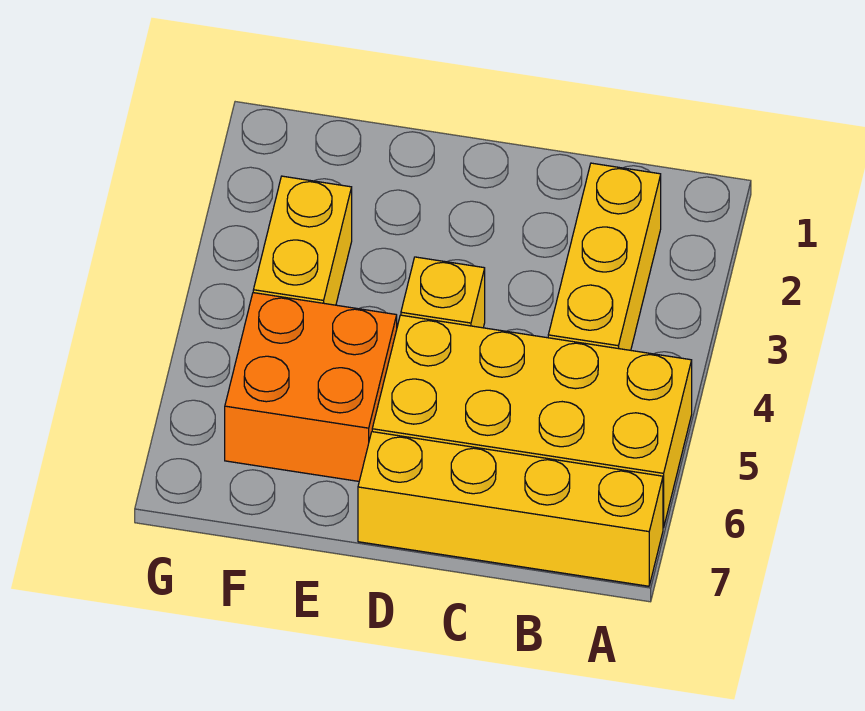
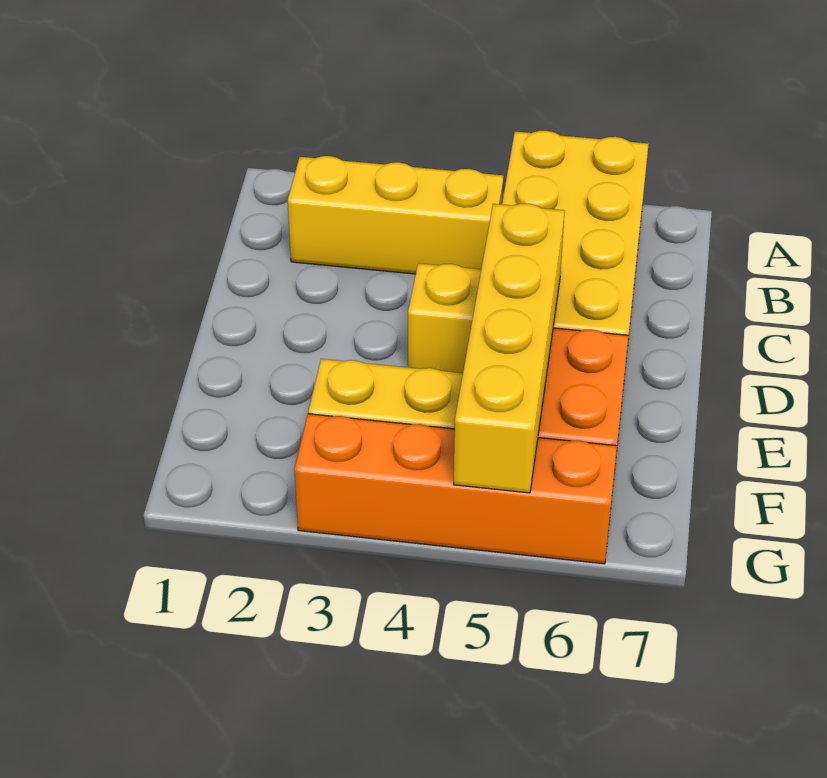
yellow brick A7:D7 level 1 -> yellow brick D5:G5 level 2
none -> orange brick G3:G6 level 1

